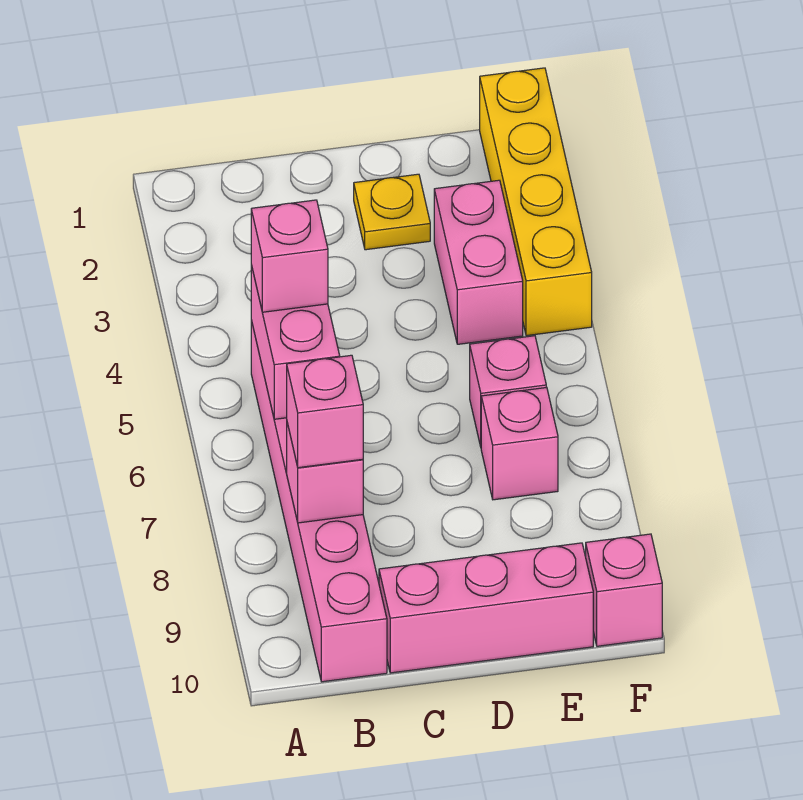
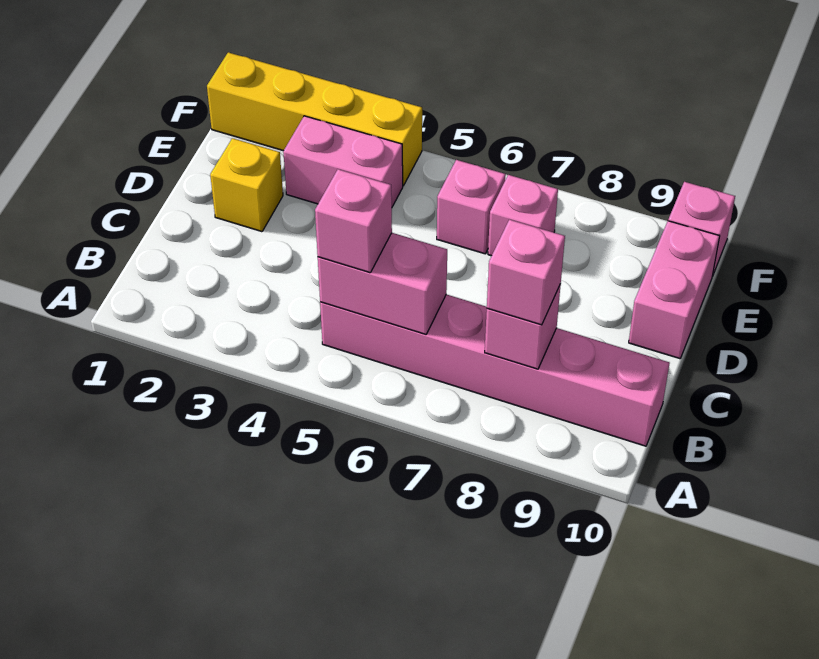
pink brick C10:E10 level 1 -> pink brick D10:E10 level 1
yellow plate D2 level 1 -> yellow brick D2 level 1

